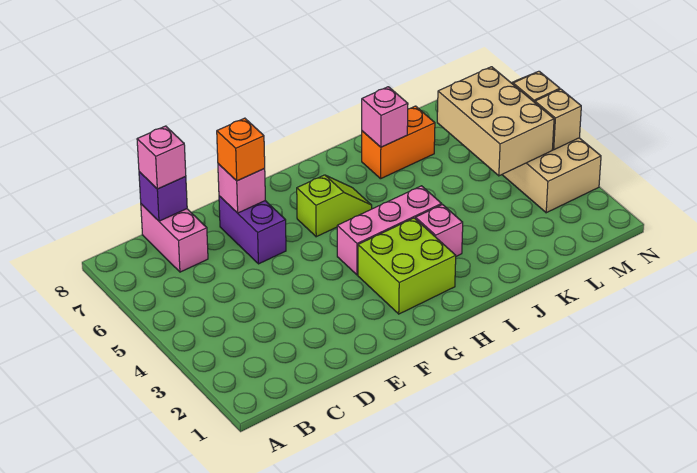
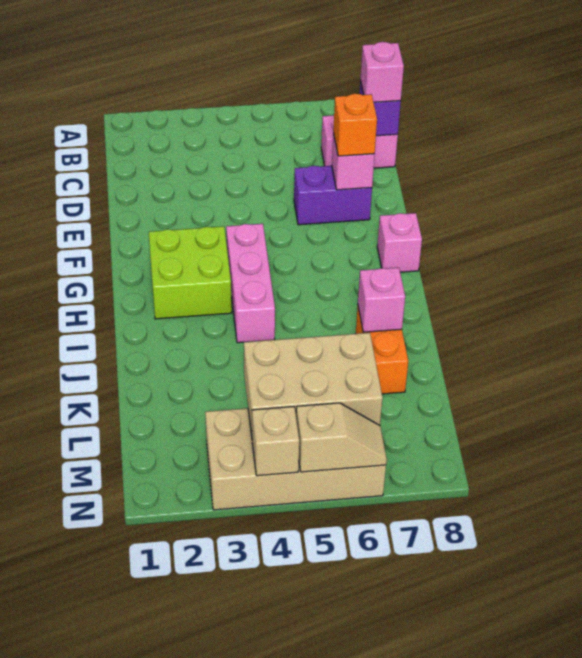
lime slope G6:H6 level 1 top G -> none
pink brick I3 level 1 -> pink brick G8 level 1

